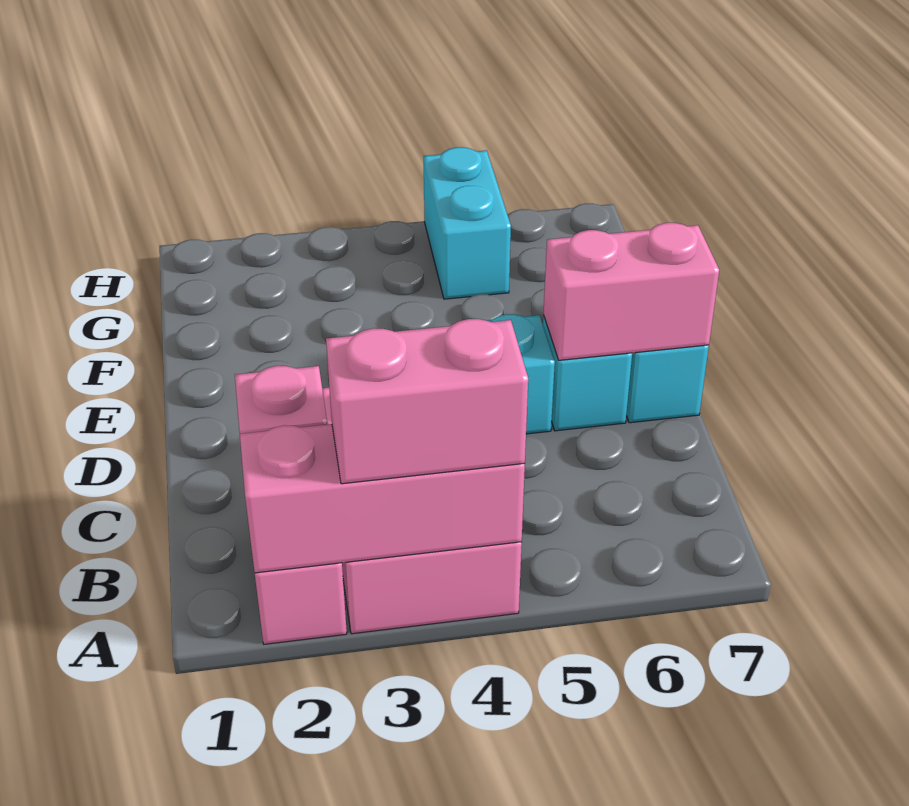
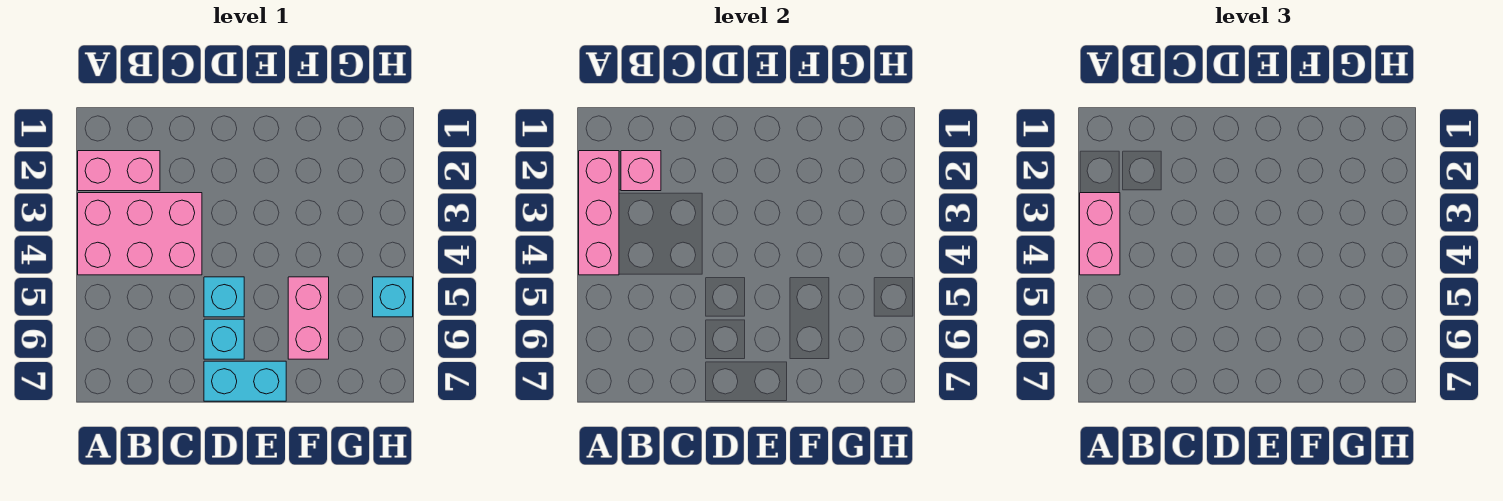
pink brick D6:D7 level 2 -> pink brick F5:F6 level 1
cyan brick G5:H5 level 1 -> cyan brick H5 level 1

